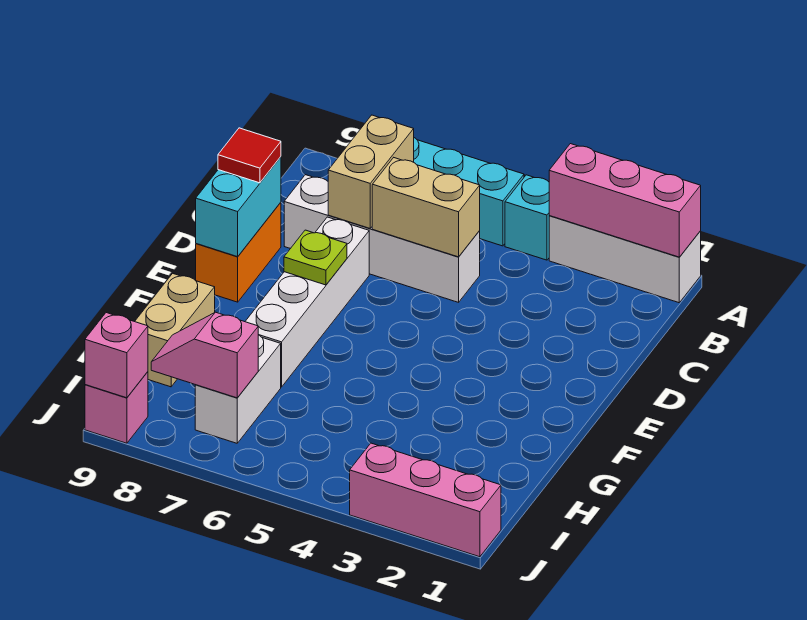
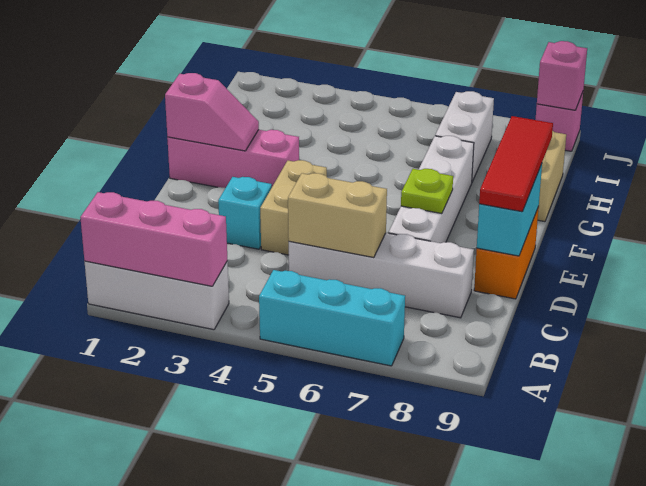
cyan brick A4 level 1 -> cyan brick D3 level 1
tan brick B7:C7 level 2 -> tan brick D4:E4 level 1
red tile D9 level 3 -> red tile D9:F9 level 3
pink slope I7:I8 level 2 top 7 -> pink slope F1:F2 level 2 top 1
pink brick J1:J3 level 1 -> pink brick F1:F3 level 1

